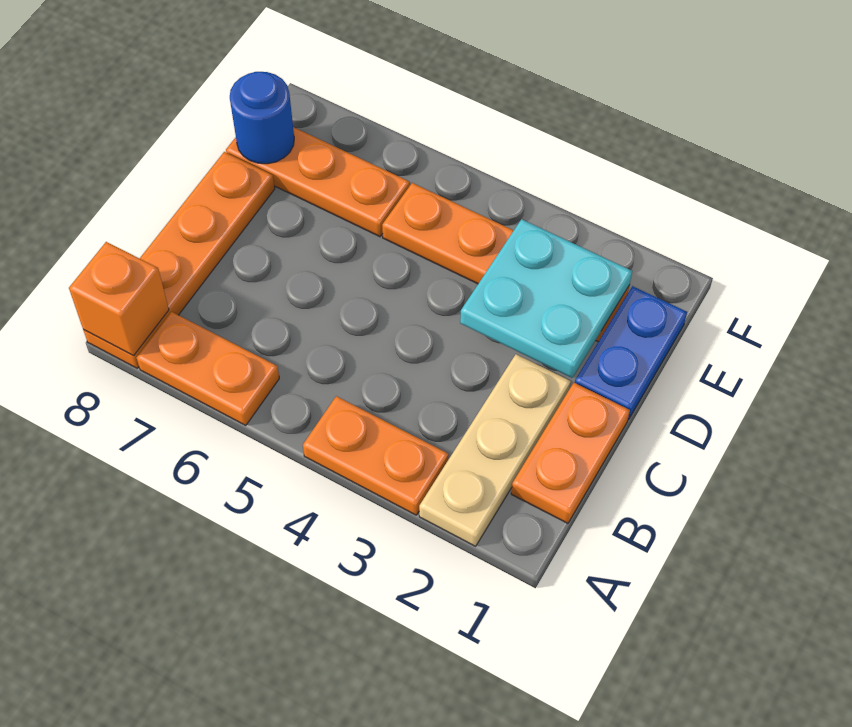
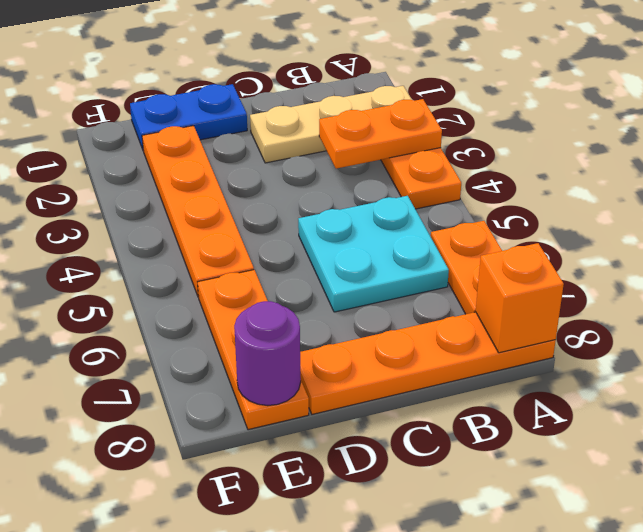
orange plate B1:C1 level 1 -> orange plate A3:B3 level 2
cyan plate D2:E3 level 2 -> cyan plate B5:C6 level 1
blue round brick E8 level 2 -> purple round brick E8 level 2

